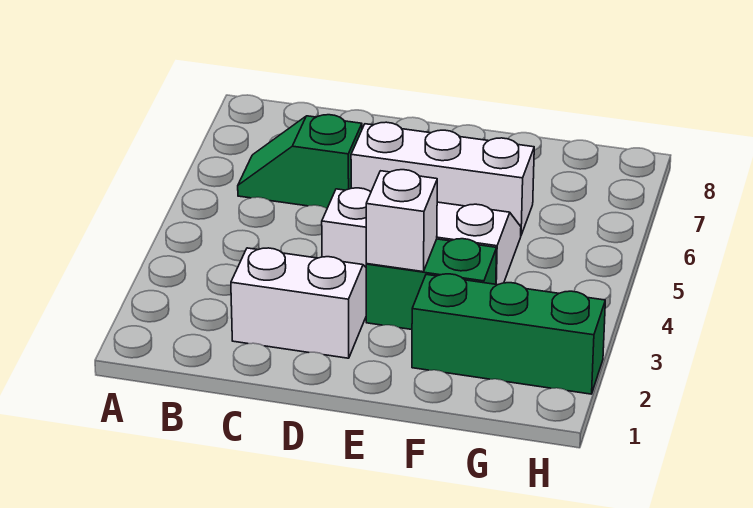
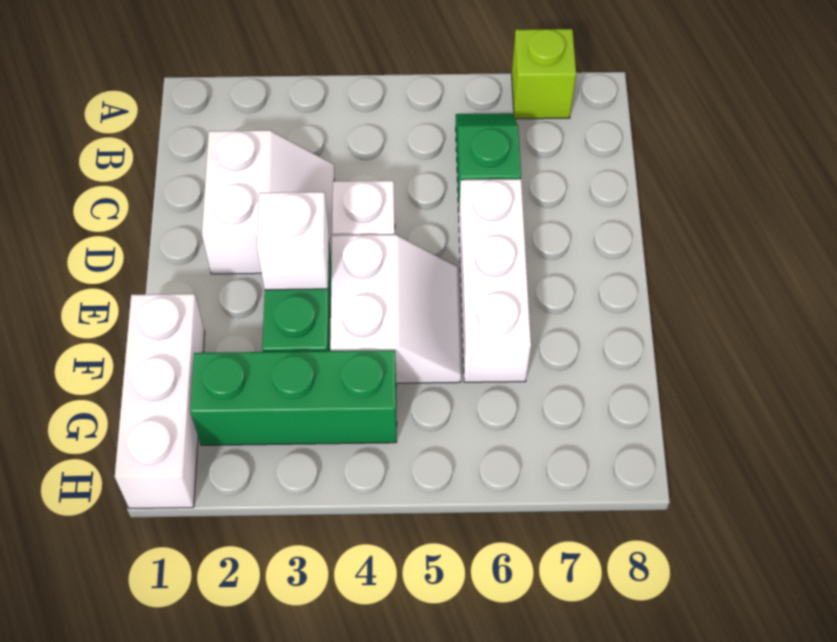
none -> lime brick A7 level 1
none -> white brick F1:H1 level 1
green brick F2:H2 level 1 -> green brick G2:G4 level 1

